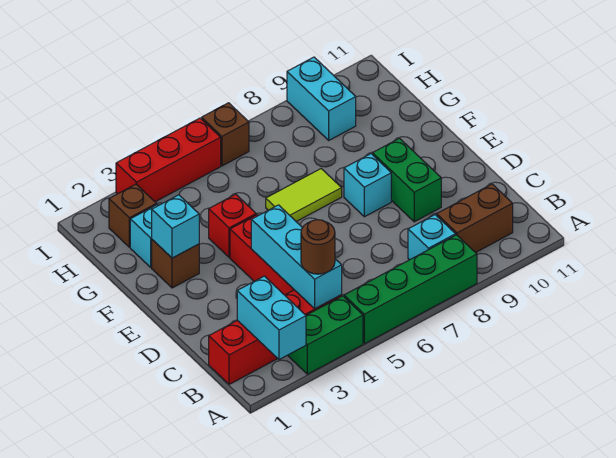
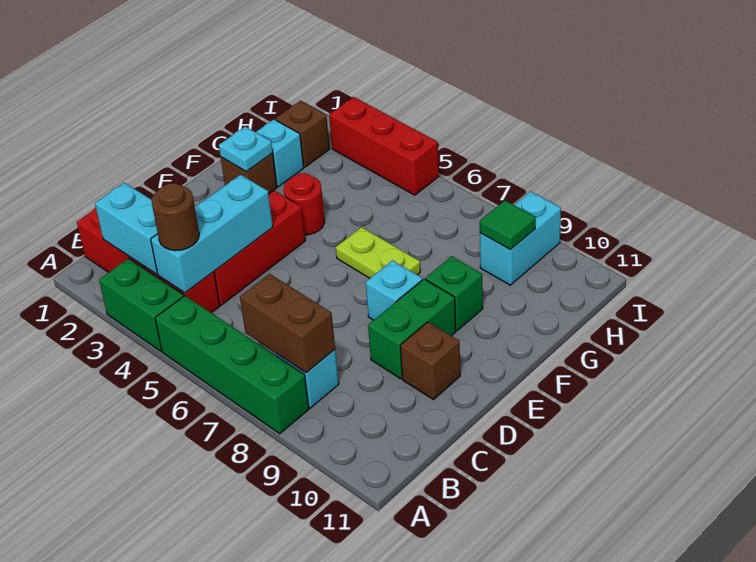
cyan brick A2:B2 level 2 -> cyan brick B2:B3 level 2
brown brick B9:B10 level 1 -> brown brick B7:B8 level 2
cyan brick F2 level 2 -> cyan plate F2 level 2
red brick F4 level 1 -> red round brick F4 level 1
lime tile F6:F7 level 1 -> lime plate F6:F7 level 1
none -> green brick F9 level 1
none -> green tile H9 level 2
brown brick I6 level 1 -> brown brick D10 level 1

